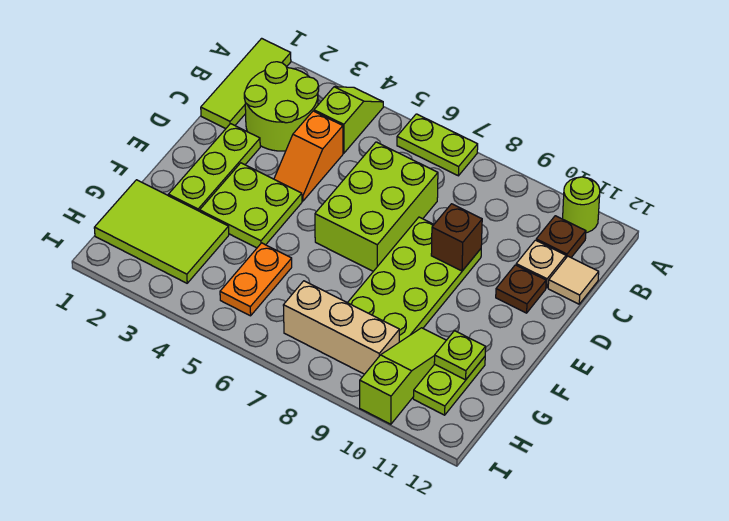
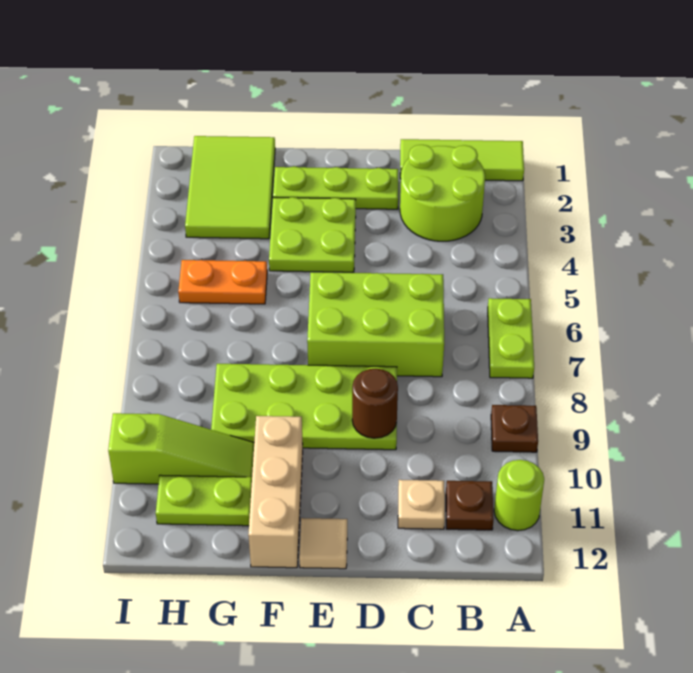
lime slope A4:B4 level 1 top B -> none
orange slope C4:D4 level 1 top C -> none
tan tile C12 level 1 -> tan tile E12 level 1
brown brick D9 level 2 -> brown round brick D9 level 2
brown plate D11 level 1 -> brown plate A9 level 1
lime plate G11 level 2 -> none
tan brick H7:H9 level 1 -> tan brick F10:F12 level 1

